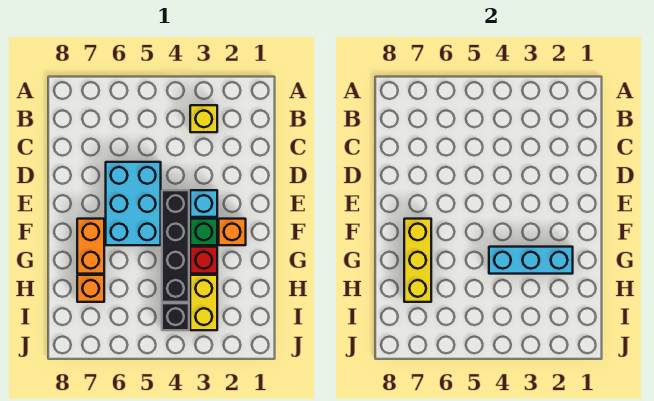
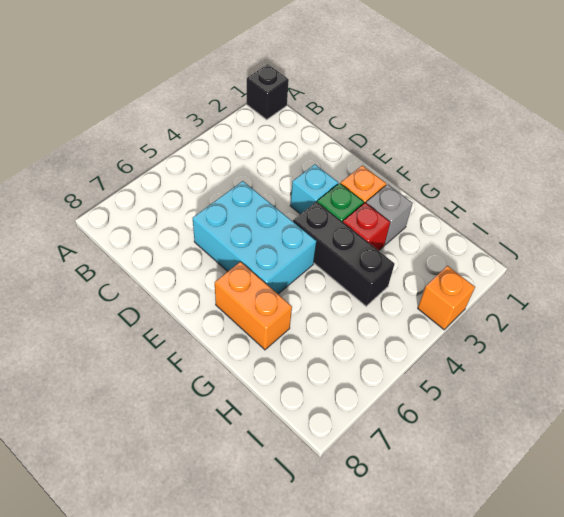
yellow brick B3 level 1 -> none
black brick E4:H4 level 1 -> black brick F4:H4 level 1
yellow brick F7:H7 level 2 -> none
none -> grey brick G2 level 1
cyan brick G2:G4 level 2 -> none
yellow brick H3:I3 level 1 -> none
orange brick H7 level 1 -> orange brick J3 level 1
black brick I4 level 1 -> black brick A1 level 1

